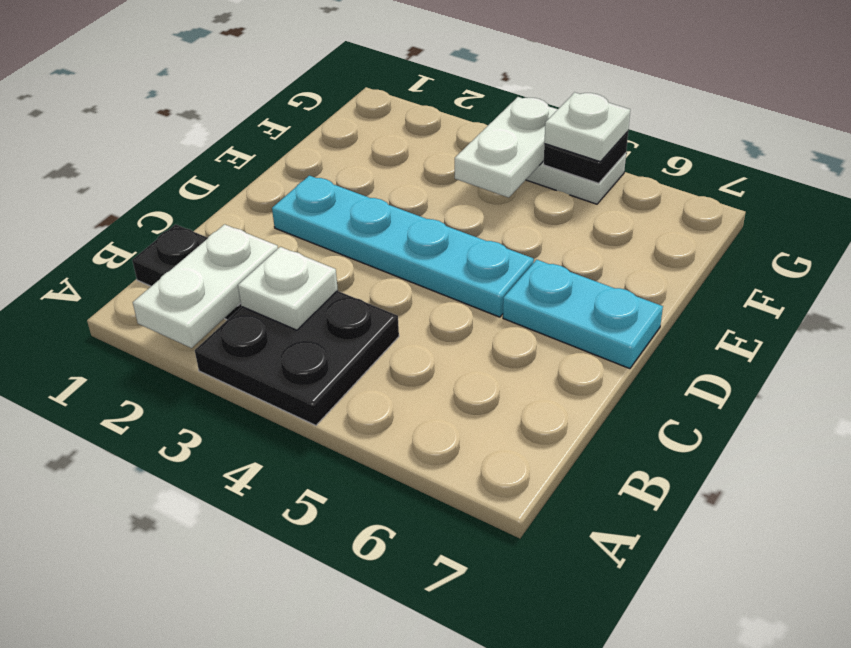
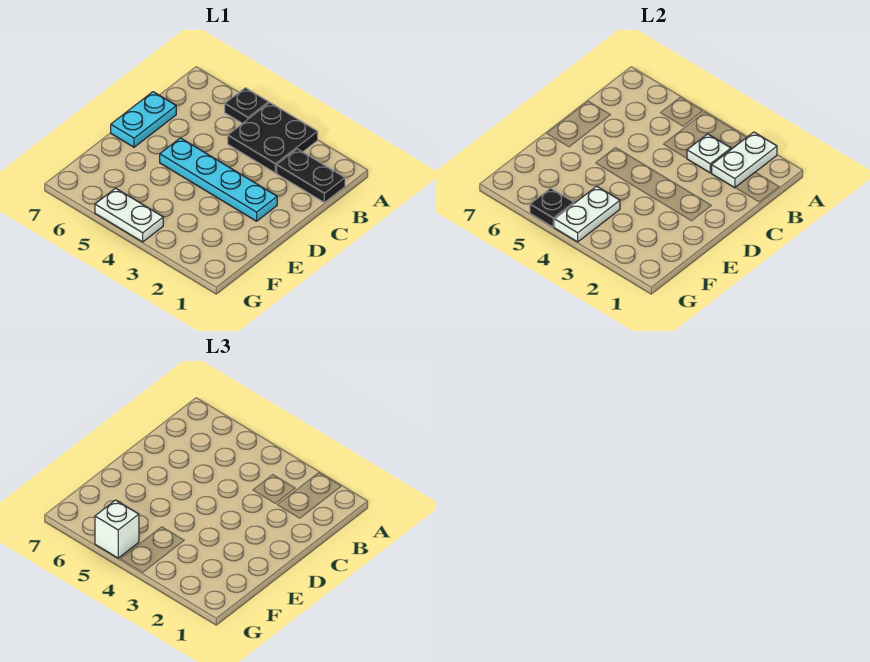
none -> black plate A5 level 1
cyan plate D6:D7 level 1 -> cyan plate C7:D7 level 1
white plate G5 level 3 -> white brick G5 level 3

